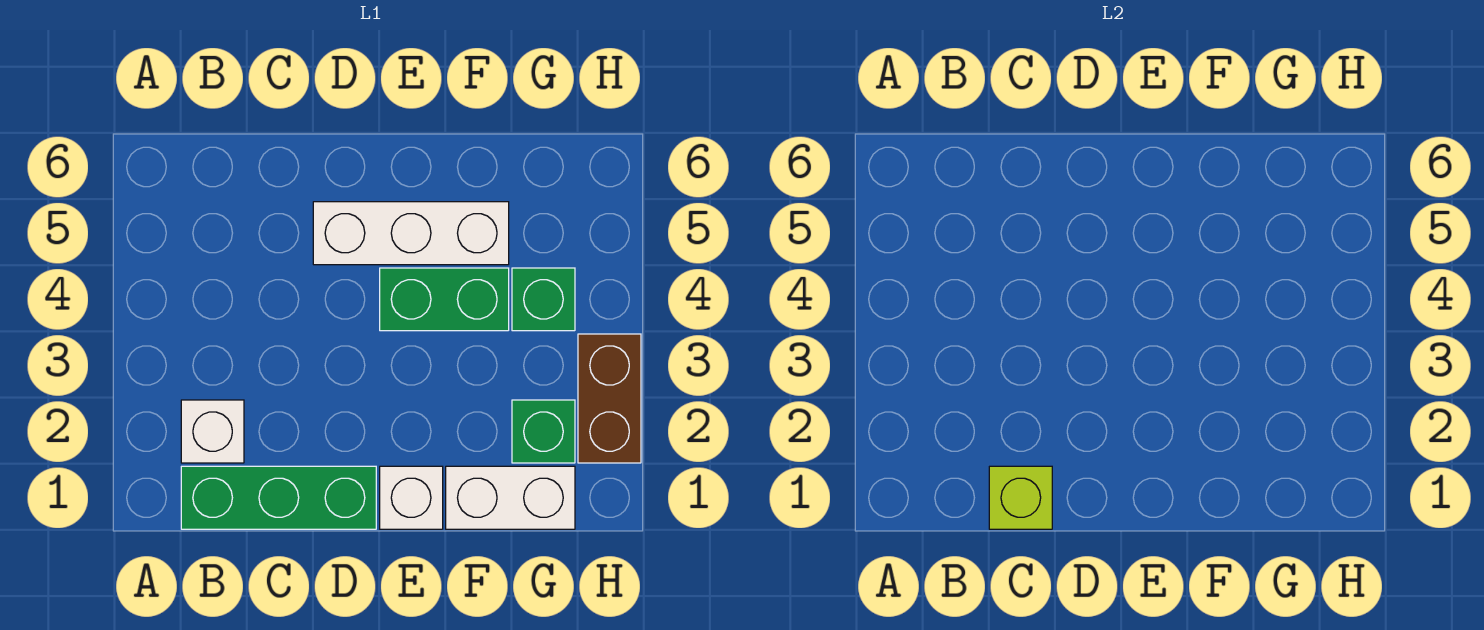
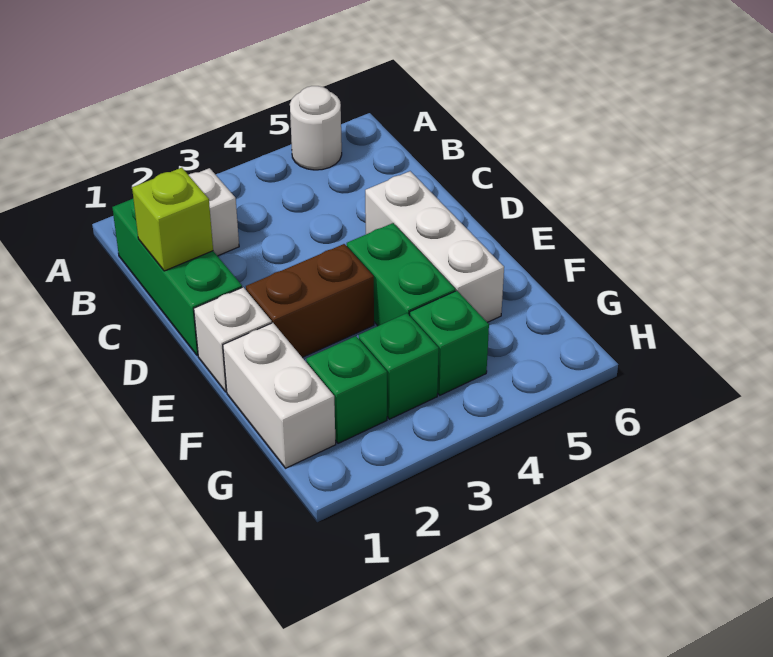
none -> white round brick A5 level 1
none -> green brick G3 level 1
brown brick H2:H3 level 1 -> brown brick E2:E3 level 1

